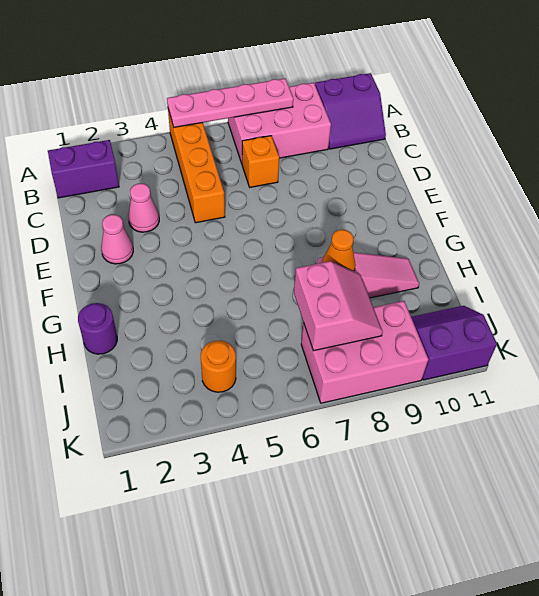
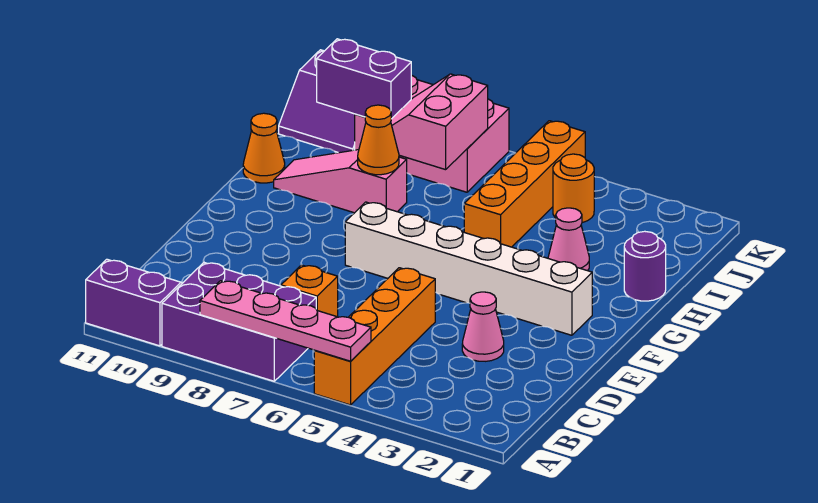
pink brick A7:B9 level 1 -> purple brick A7:B9 level 1
purple brick B1:B2 level 1 -> purple brick J9:J10 level 2
pink cone E2 level 1 -> pink cone H3 level 1
none -> white brick F2:F7 level 1
none -> orange brick H5:K5 level 1
none -> orange cone H11 level 1

